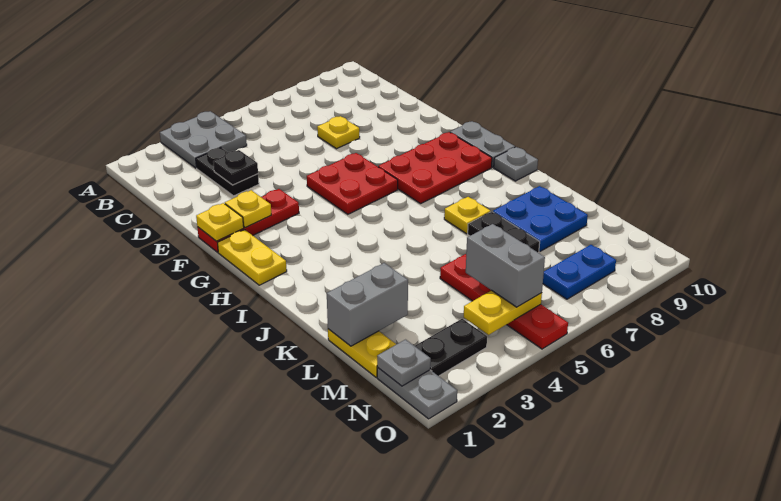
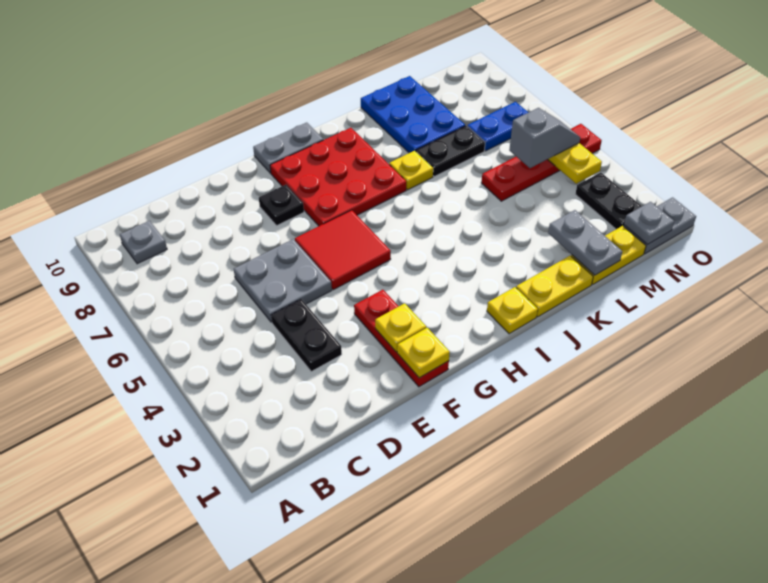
grey plate A3:B4 level 1 -> grey plate D5:E6 level 1
black plate C3:D3 level 1 -> black plate D3:D4 level 1
black plate D3 level 2 -> black plate F8 level 1
yellow plate D7 level 1 -> yellow plate I1 level 1
red plate F5:G6 level 1 -> red tile F5:G6 level 1
yellow plate G1:H1 level 1 -> yellow plate J1:K1 level 1
red plate G7:H9 level 1 -> red plate G7:I9 level 1
grey plate I10 level 1 -> grey plate B9 level 1
blue plate K8:L9 level 1 -> blue plate K8:L10 level 1
grey brick L1:L2 level 2 -> grey plate L1:L2 level 2
grey brick M5:N5 level 3 -> grey slope M5:N5 level 3 top M
blue plate N7:N8 level 1 -> blue plate M7:N7 level 1

